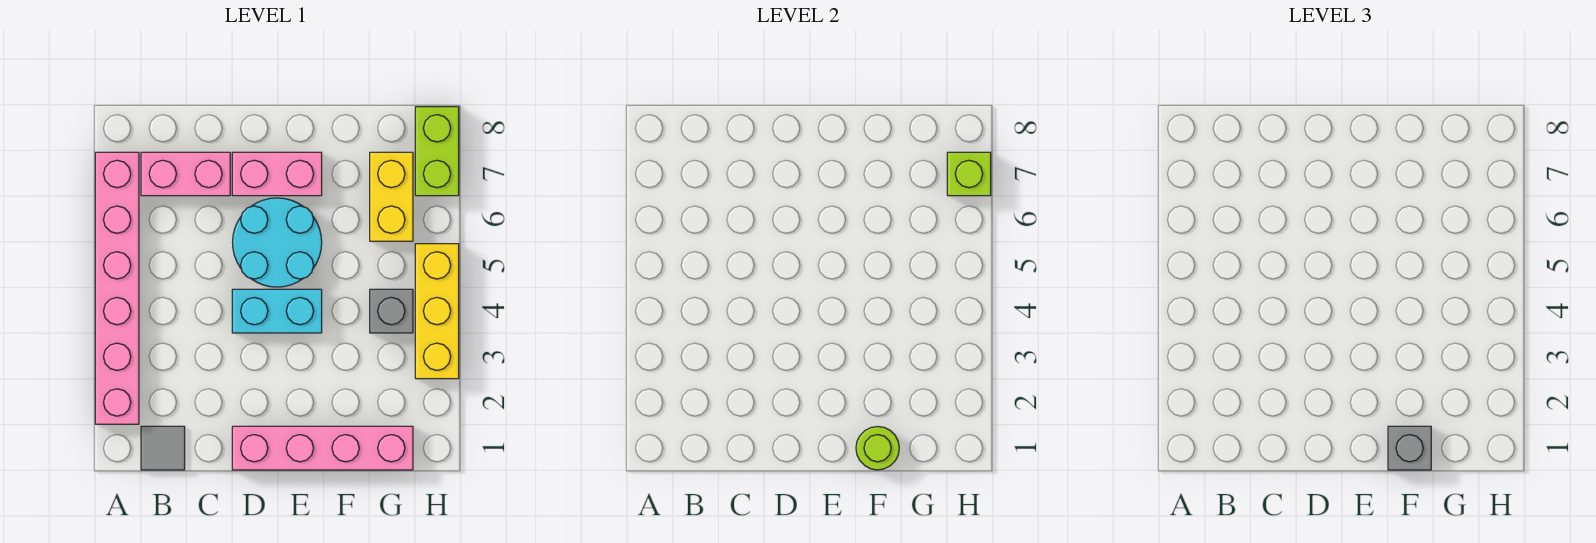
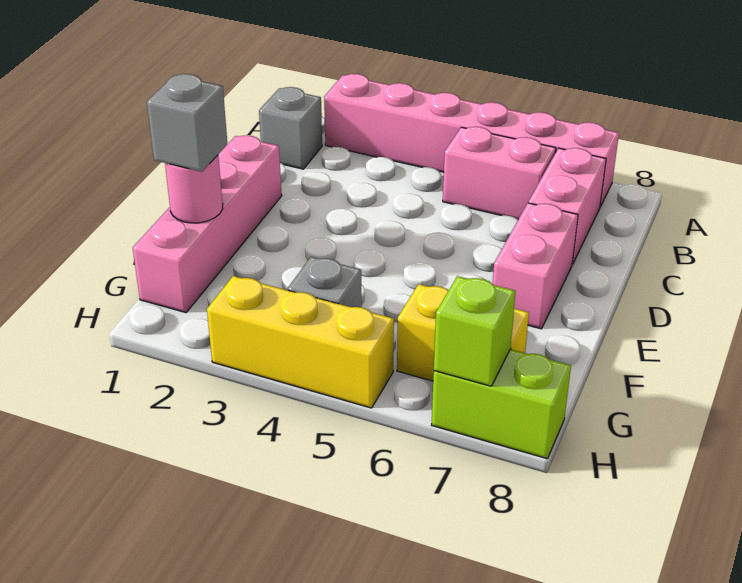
grey tile B1 level 1 -> grey brick B1 level 1
none -> pink brick B5:B6 level 1
cyan brick D4:E4 level 1 -> none
cyan round brick D5:E6 level 1 -> none
lime round brick F1 level 2 -> pink round brick F1 level 2

